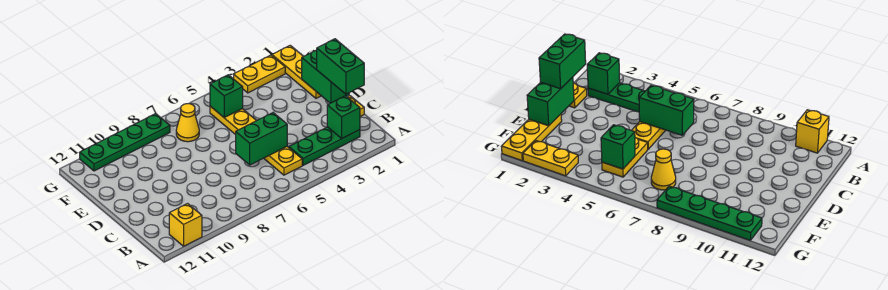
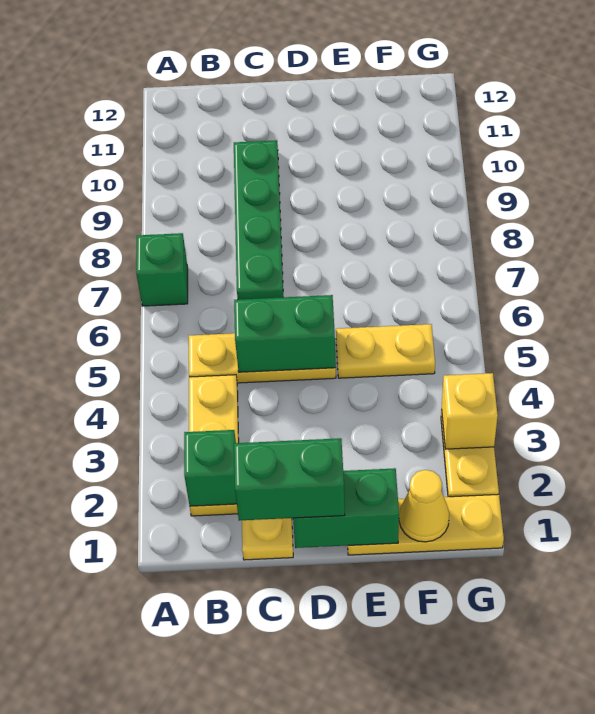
yellow brick A11 level 1 -> yellow brick G3 level 2
green plate B2:B4 level 1 -> yellow plate B2:B4 level 1
green brick C5:C6 level 2 -> green brick C5:D5 level 2
green brick F5 level 2 -> green brick A7 level 1
yellow cone F7 level 1 -> yellow cone F1 level 2
green plate G8:G11 level 1 -> green plate C7:C10 level 1

